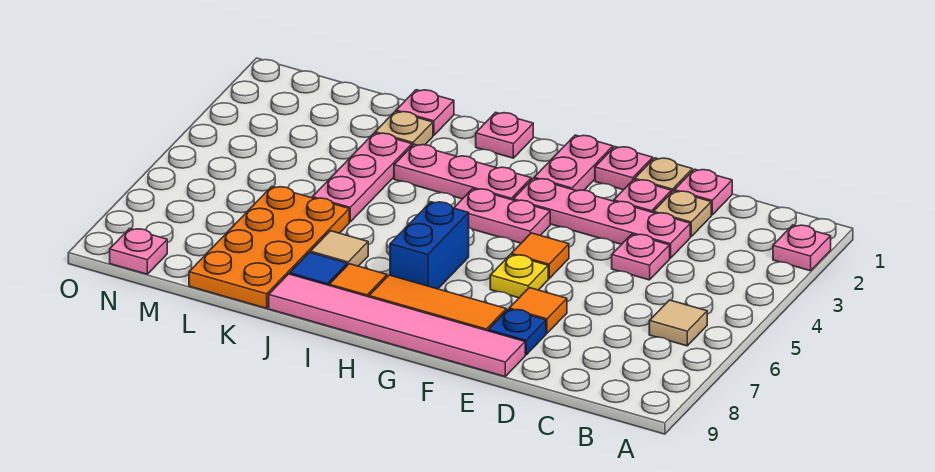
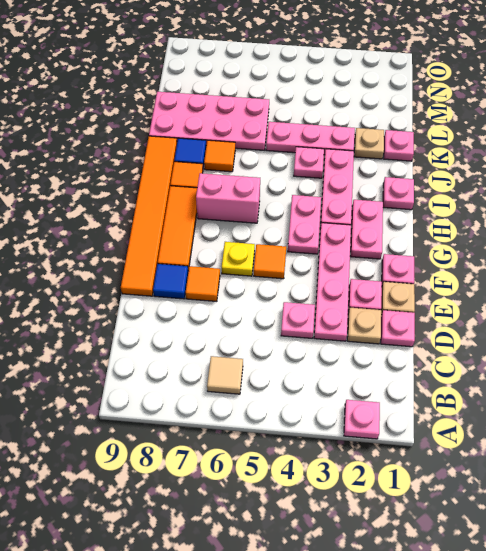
blue plate E8 level 1 -> blue tile E8 level 1
pink tile E9:J9 level 1 -> orange tile E9:J9 level 1
pink plate G1:G2 level 1 -> pink plate G2:H2 level 1
blue brick H6:H7 level 1 -> pink brick H6:H7 level 1
tan tile J7 level 1 -> orange tile J7 level 1
orange plate K6:L9 level 1 -> pink plate K6:L9 level 1
pink plate N9 level 1 -> pink plate J4 level 1

